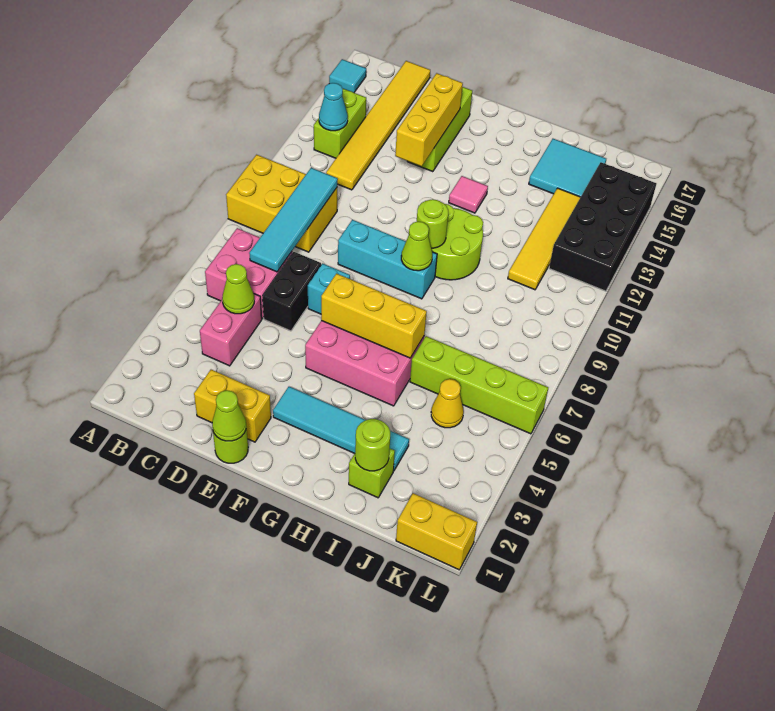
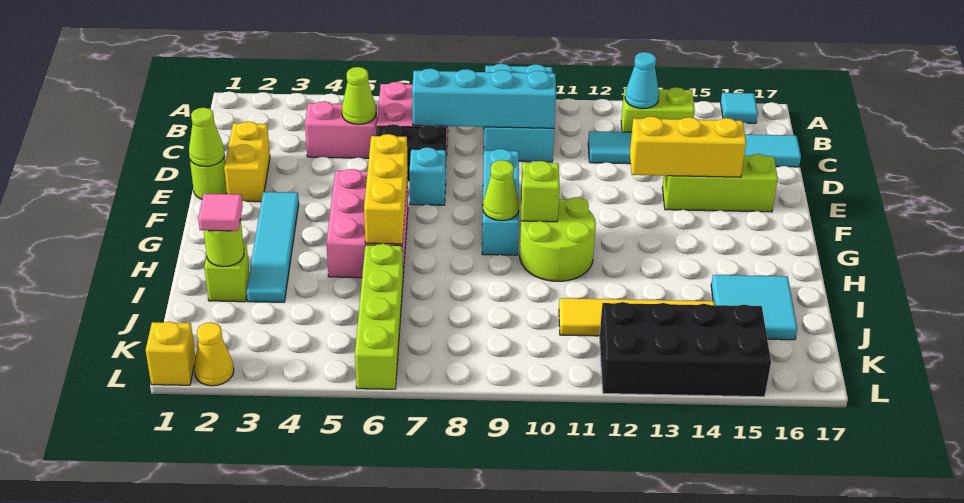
yellow brick A9:C10 level 1 -> cyan brick A9:C10 level 1
cyan tile C7:C10 level 2 -> cyan brick C7:C10 level 2
yellow tile C12:C17 level 1 -> cyan tile C12:C17 level 1
lime round brick G10 level 2 -> lime brick G10 level 2
pink tile G13 level 1 -> pink tile I2 level 3
yellow cone J5 level 1 -> yellow cone L2 level 1
yellow brick K1:L1 level 1 -> yellow brick L1 level 1

